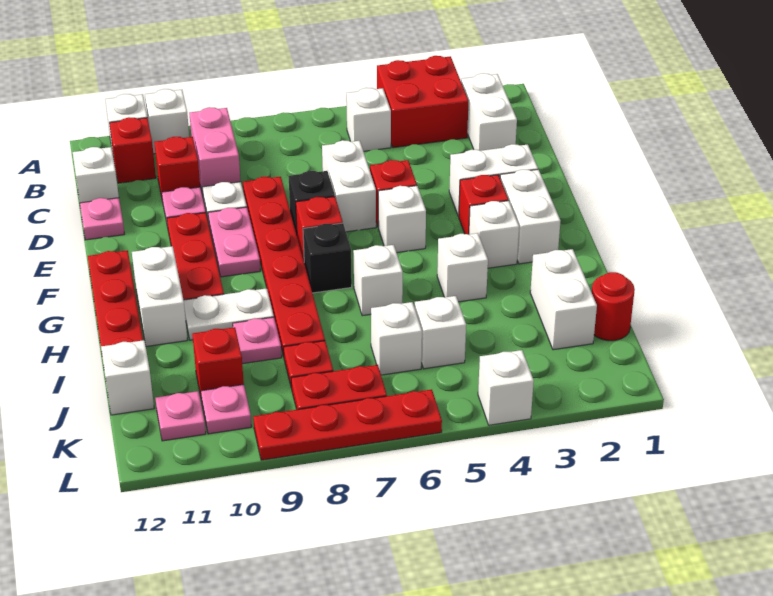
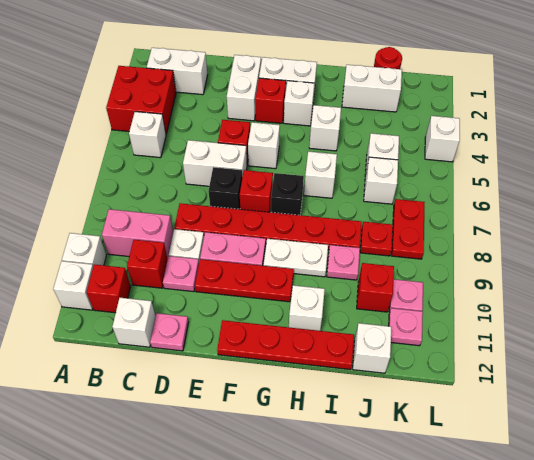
white brick G11:H11 level 1 -> white brick H11 level 1
white plate H9:H10 level 1 -> white plate G9:H9 level 1
red plate L6:L9 level 1 -> none

